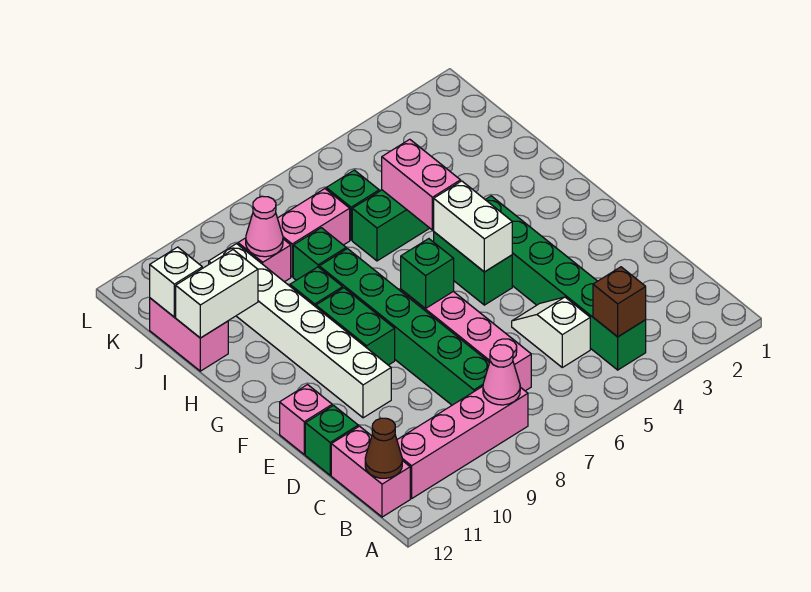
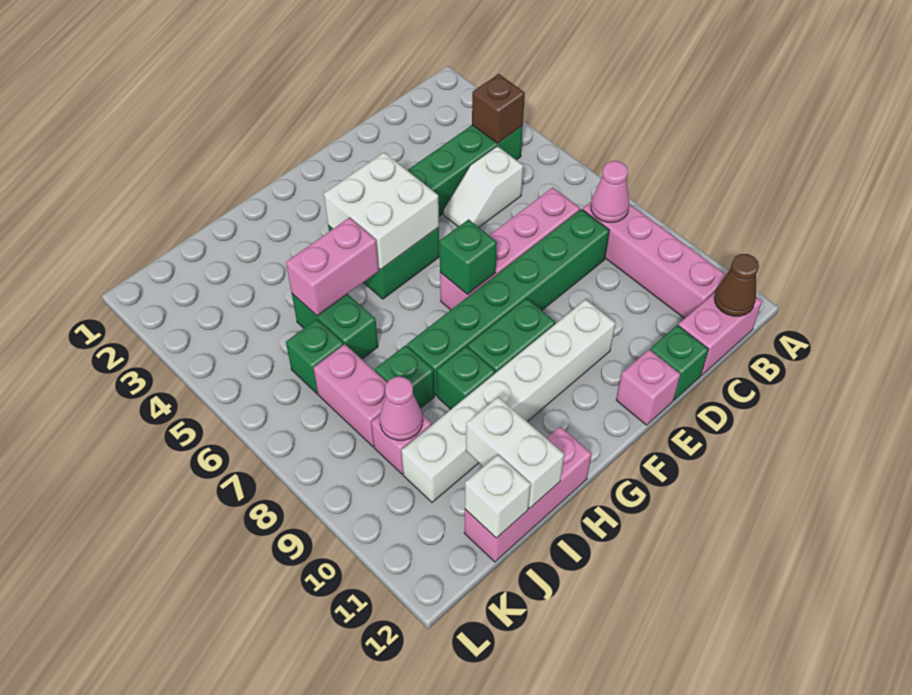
white brick F5:G5 level 2 -> white brick F4:G5 level 2
pink brick I12:J12 level 1 -> pink brick H12:J12 level 1

